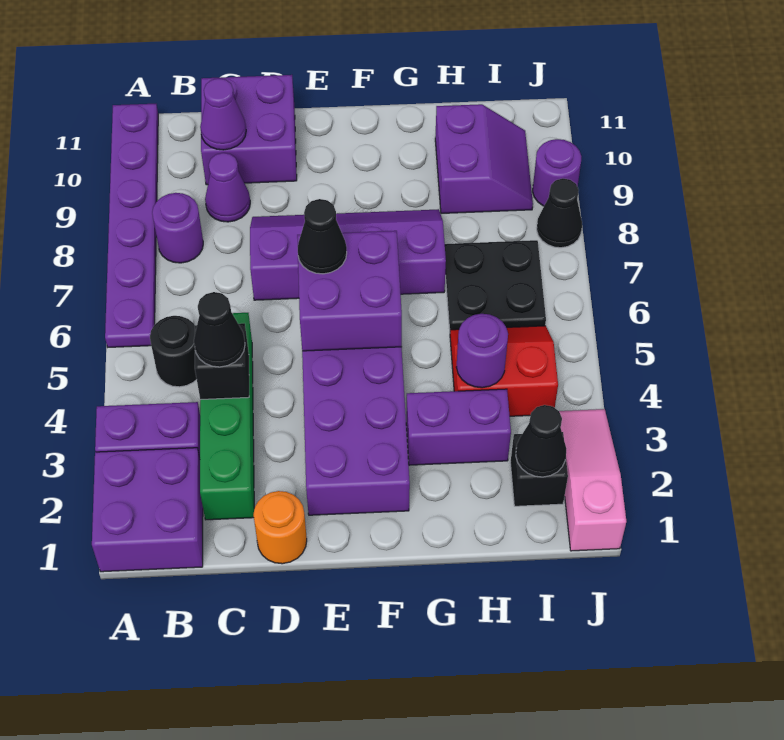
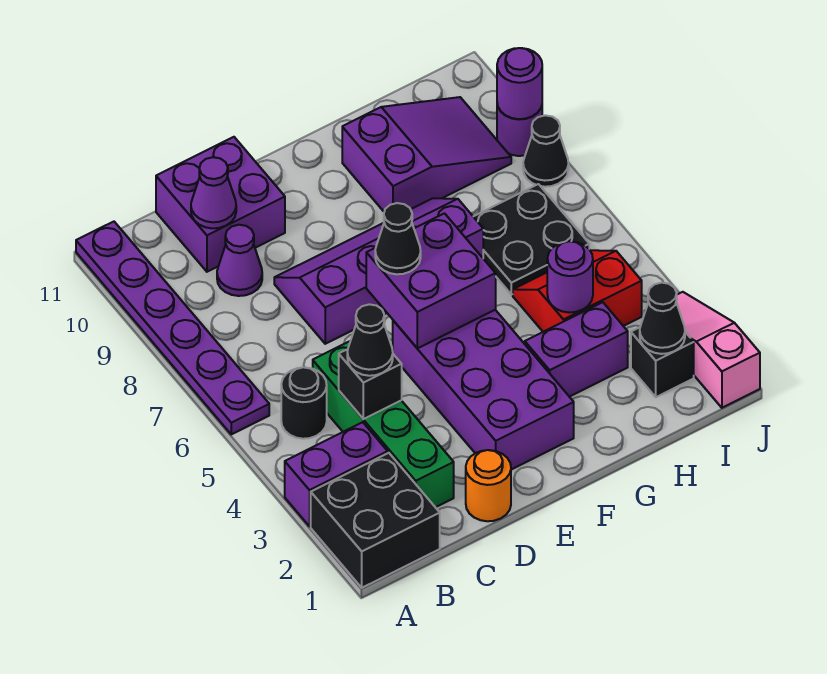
purple brick A1:B2 level 1 -> black brick A1:B2 level 1
purple round brick B8 level 1 -> purple round brick J9 level 2
purple slope H9:I10 level 1 top H -> purple slope G9:I10 level 1 top G

